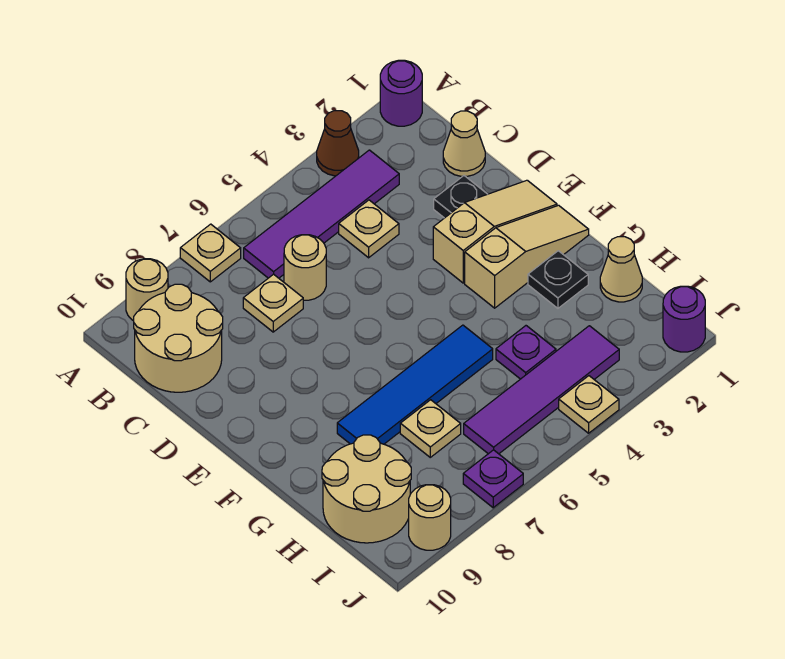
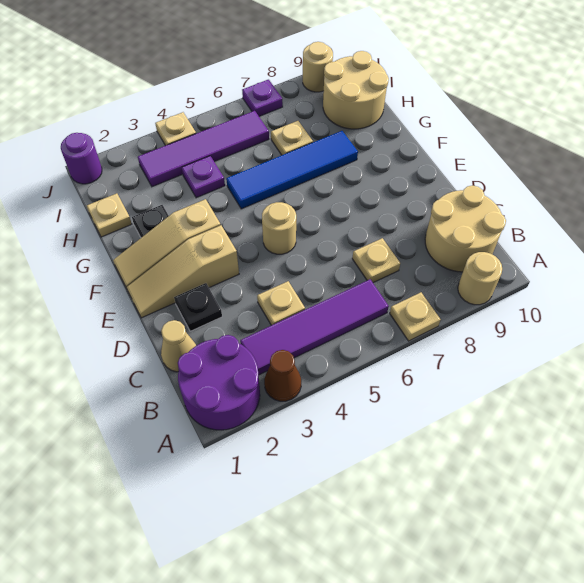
purple round brick A1 level 1 -> purple round brick A1:B2 level 1
tan round brick C6 level 1 -> tan round brick E5 level 1
tan cone H1 level 1 -> tan plate H1 level 1

